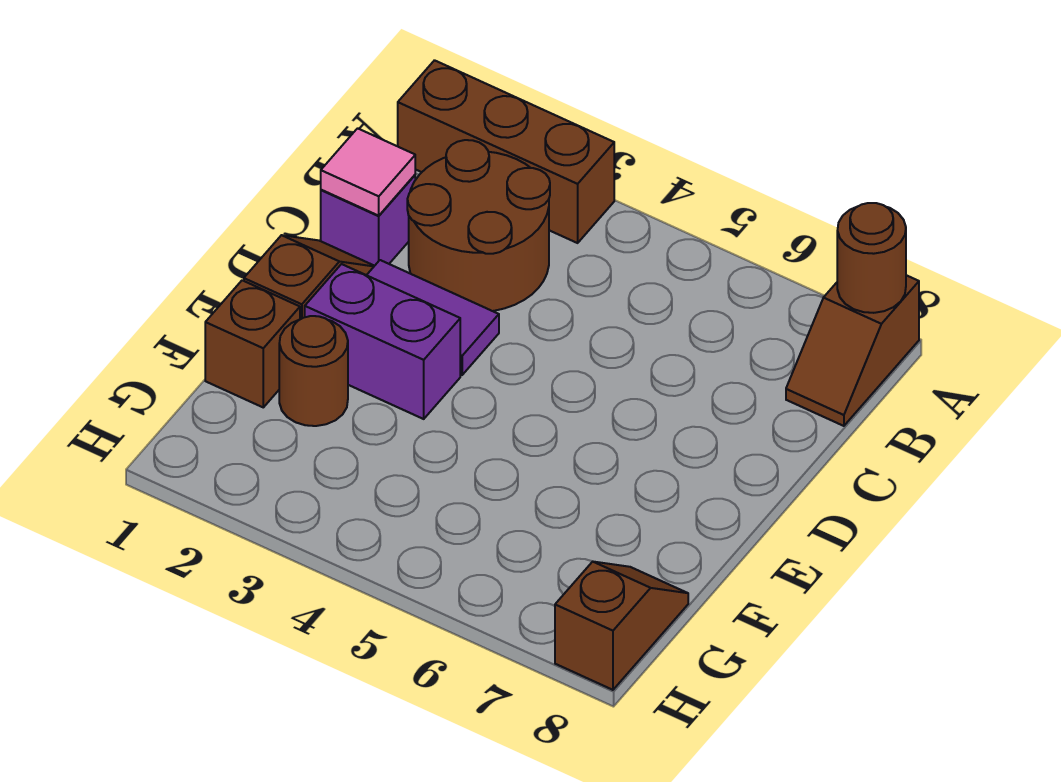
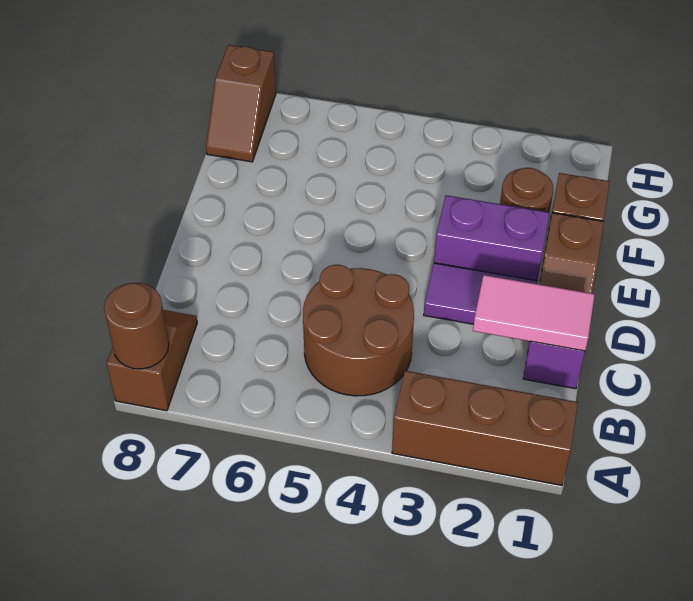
brown round brick B2:C3 level 1 -> brown round brick B4:C5 level 1
pink tile C1 level 2 -> pink tile C1:C2 level 2

